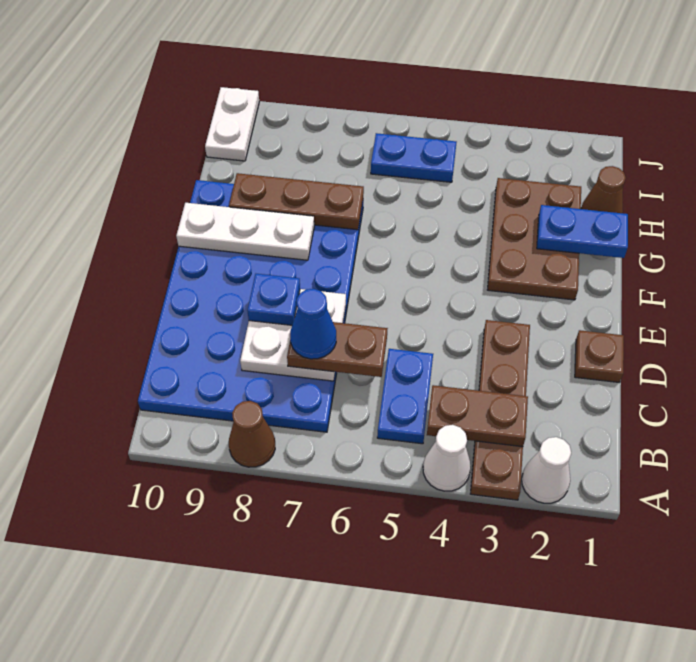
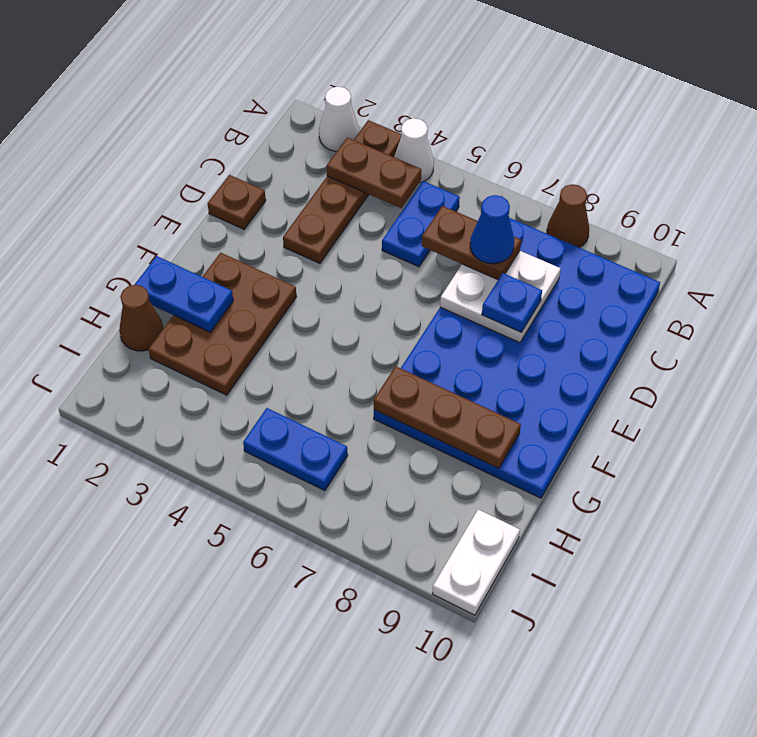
white plate F8:F10 level 2 -> none

